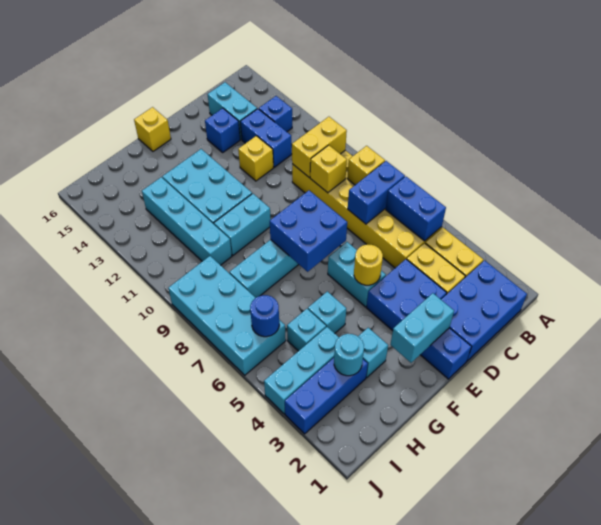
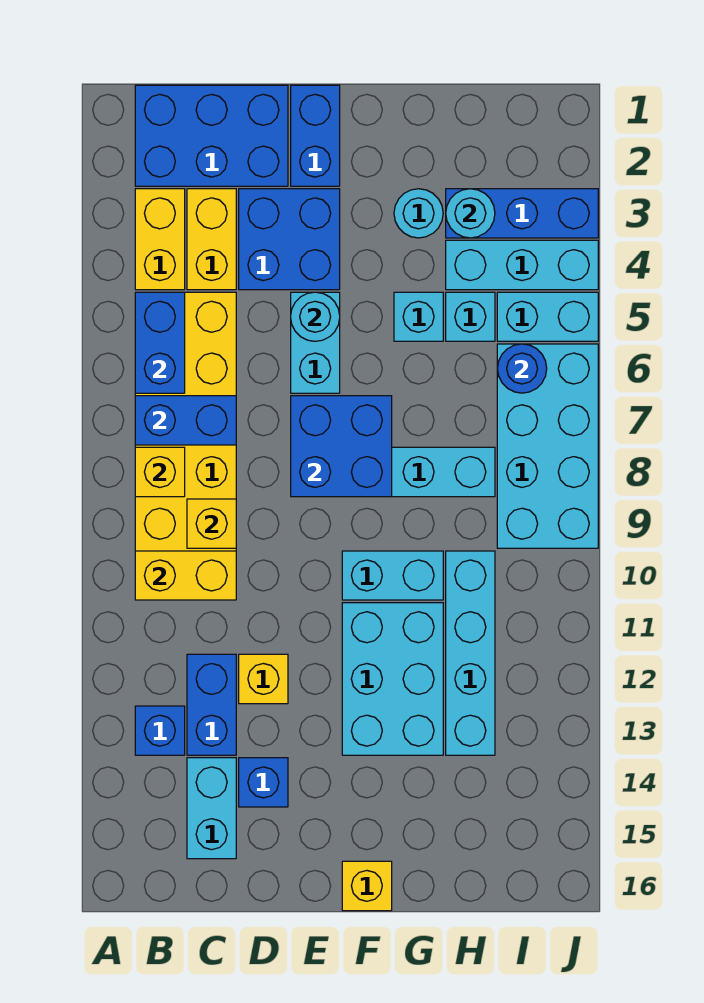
cyan brick E2:F2 level 2 -> cyan brick I5:J5 level 1
yellow round brick E5 level 2 -> cyan round brick E5 level 2
cyan brick G3 level 1 -> cyan round brick G3 level 1

